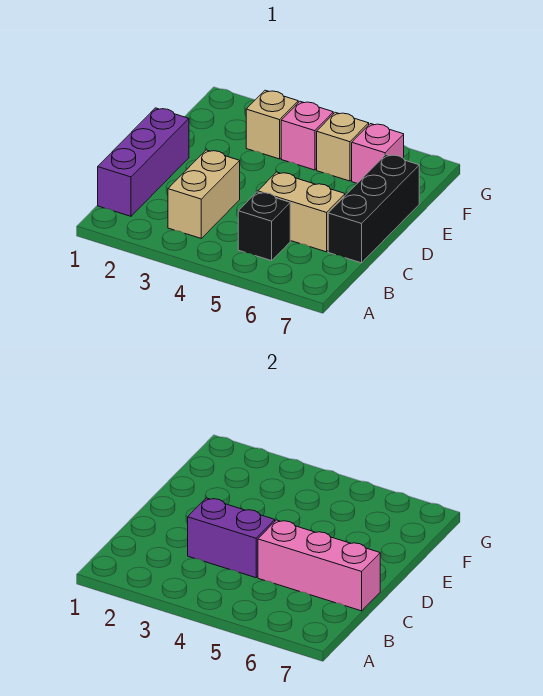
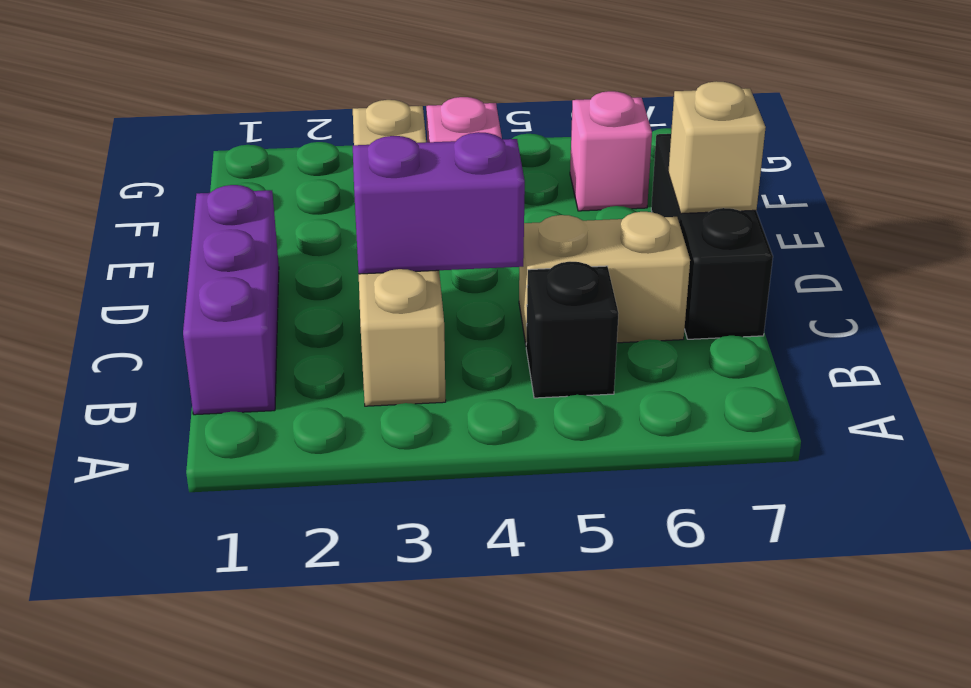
pink brick C5:C7 level 2 -> none
tan brick F5 level 1 -> tan brick D7 level 2

